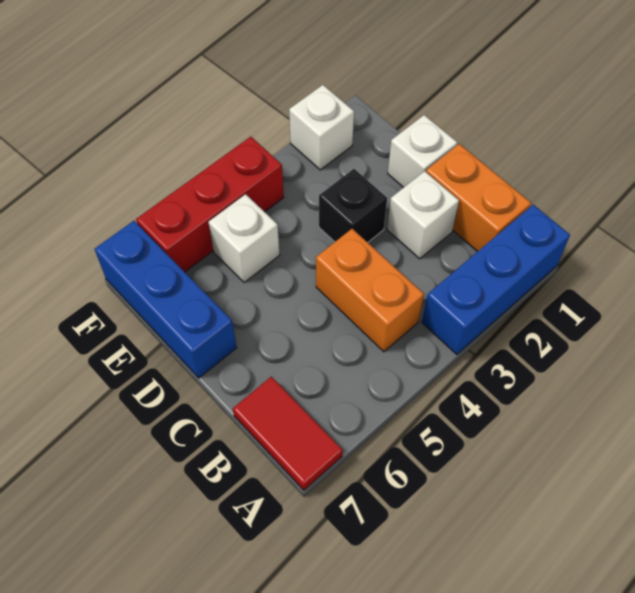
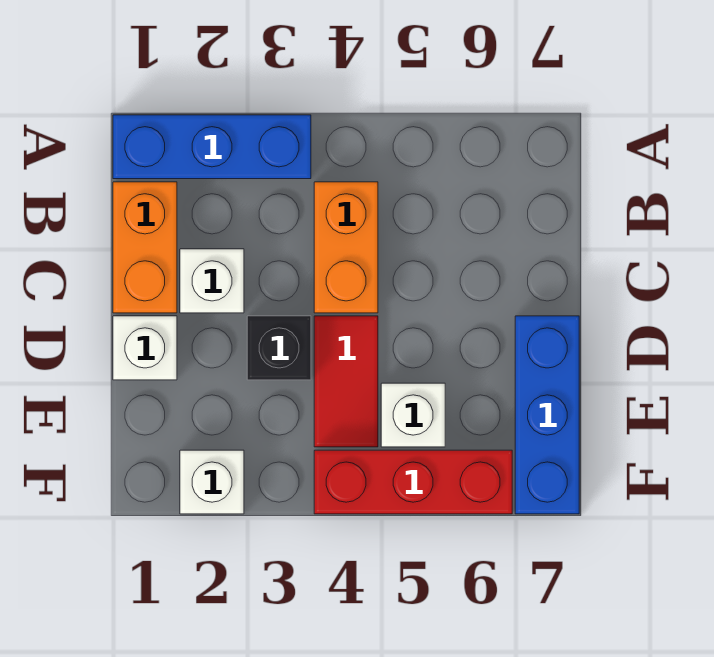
red tile A7:B7 level 1 -> red tile D4:E4 level 1

